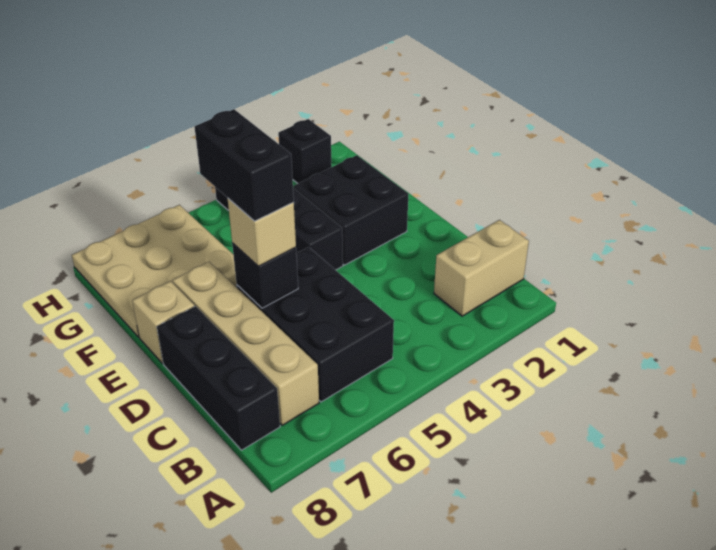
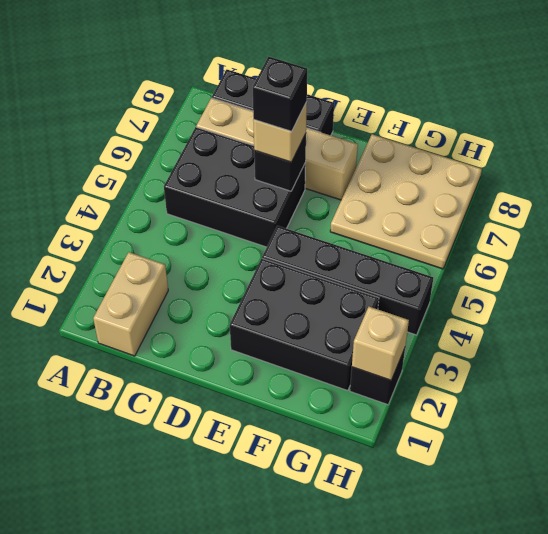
black brick D6:E6 level 4 -> black brick D6 level 4
black brick E2:F3 level 1 -> black brick E2:G3 level 1
tan brick E8 level 1 -> tan brick H2 level 2

